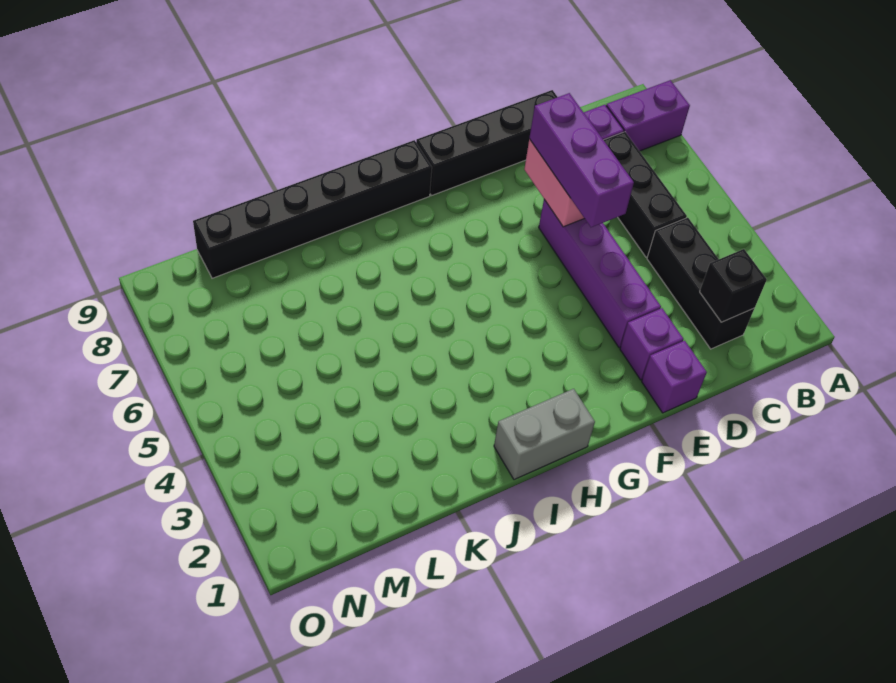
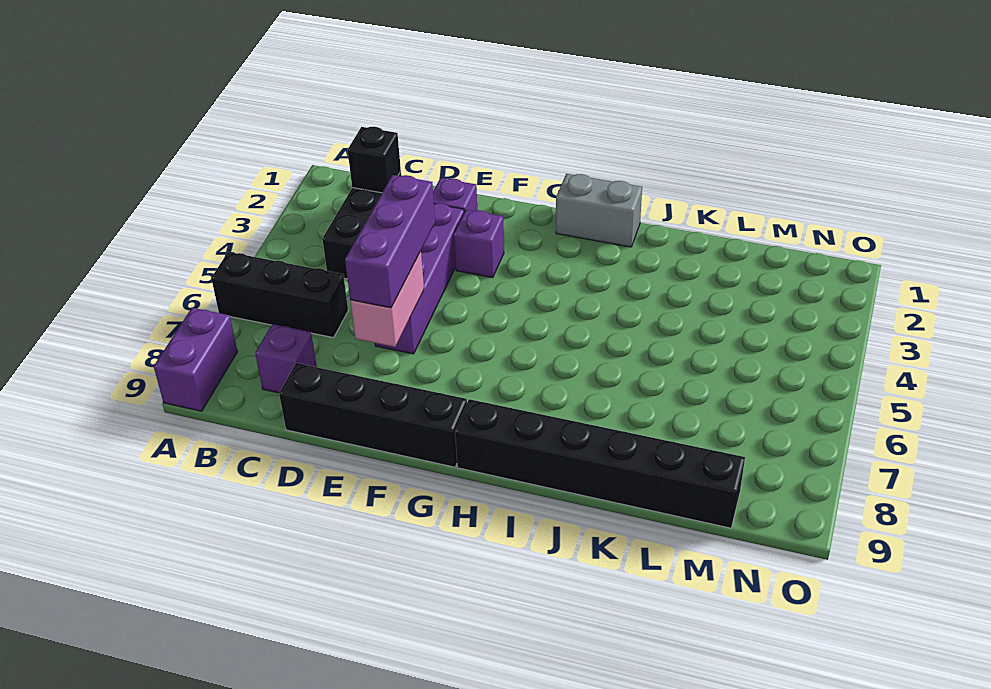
purple brick A8:B8 level 1 -> purple brick A8:A9 level 1
black brick C5:C7 level 1 -> black brick A6:C6 level 1
purple brick E1 level 1 -> purple brick F3 level 1

